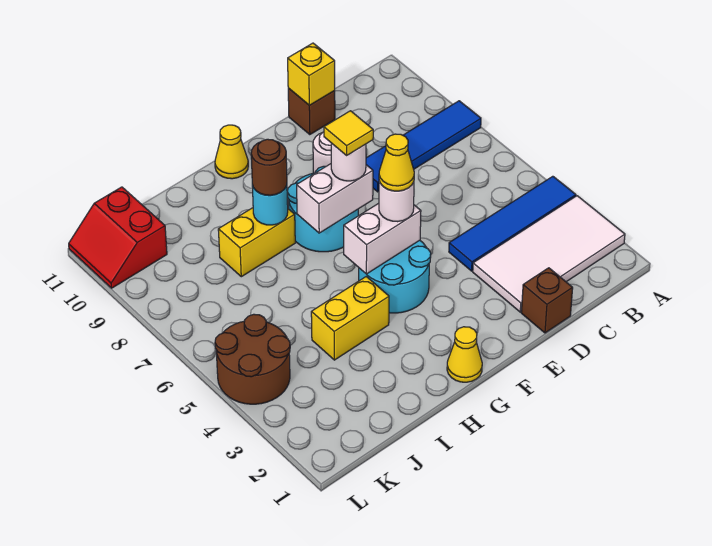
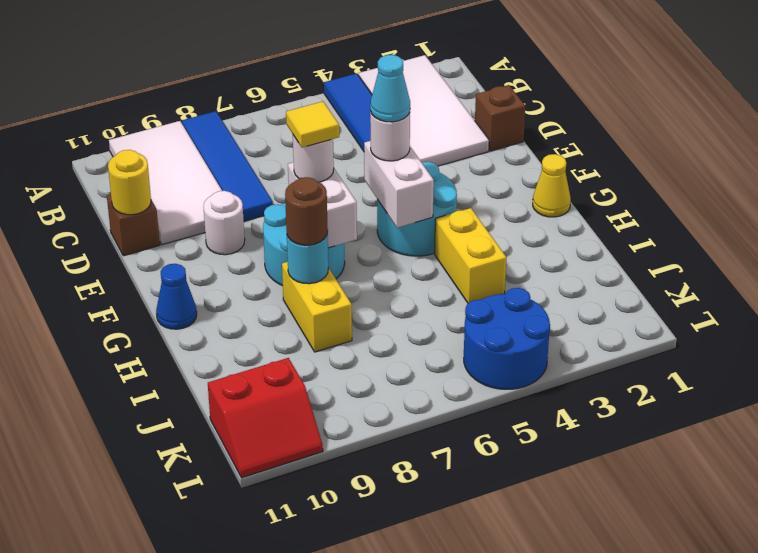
none -> white tile A9:D10 level 1
yellow brick D11 level 2 -> yellow round brick D11 level 2
yellow cone F5 level 4 -> cyan cone F5 level 4
yellow cone G11 level 1 -> blue cone G11 level 1
brown round brick K4:L5 level 1 -> blue round brick K4:L5 level 1

